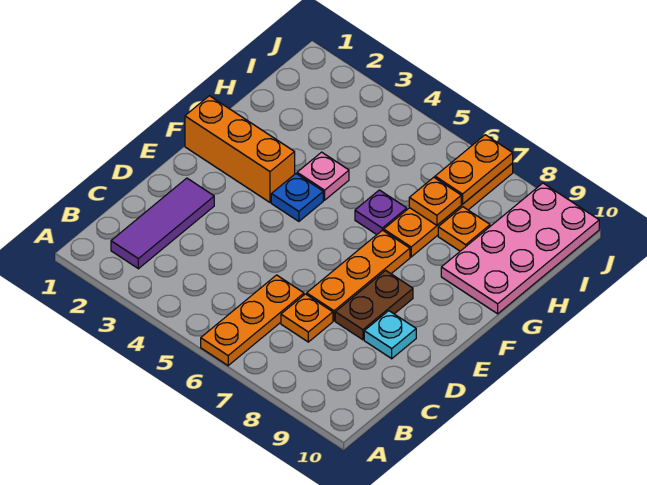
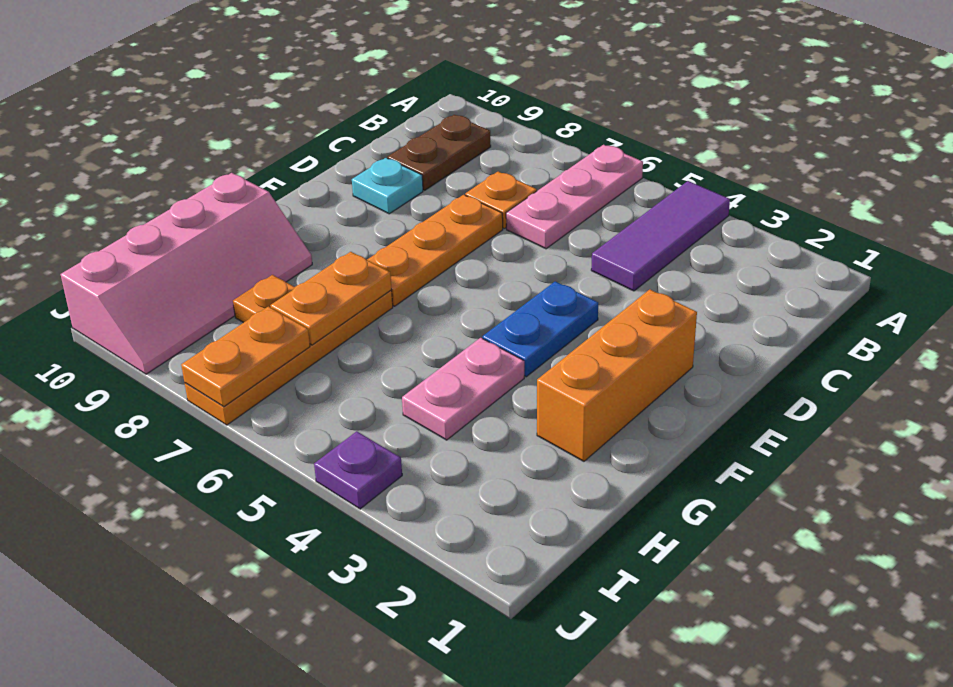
orange plate A6:C6 level 1 -> pink plate A6:C6 level 1
purple tile B2:D2 level 1 -> purple tile A4:C4 level 1
brown plate D8:E8 level 1 -> brown plate B9:C9 level 1
orange brick F1:F3 level 1 -> orange brick E2:G2 level 1
blue plate F4 level 1 -> blue plate E4:F4 level 1
pink plate G4 level 1 -> pink plate G4:H4 level 1
purple plate G6 level 1 -> purple plate J4 level 1
pink plate G9:J10 level 1 -> pink slope G9:J10 level 1 top 10
orange plate H7 level 2 -> orange plate G7:H7 level 2

